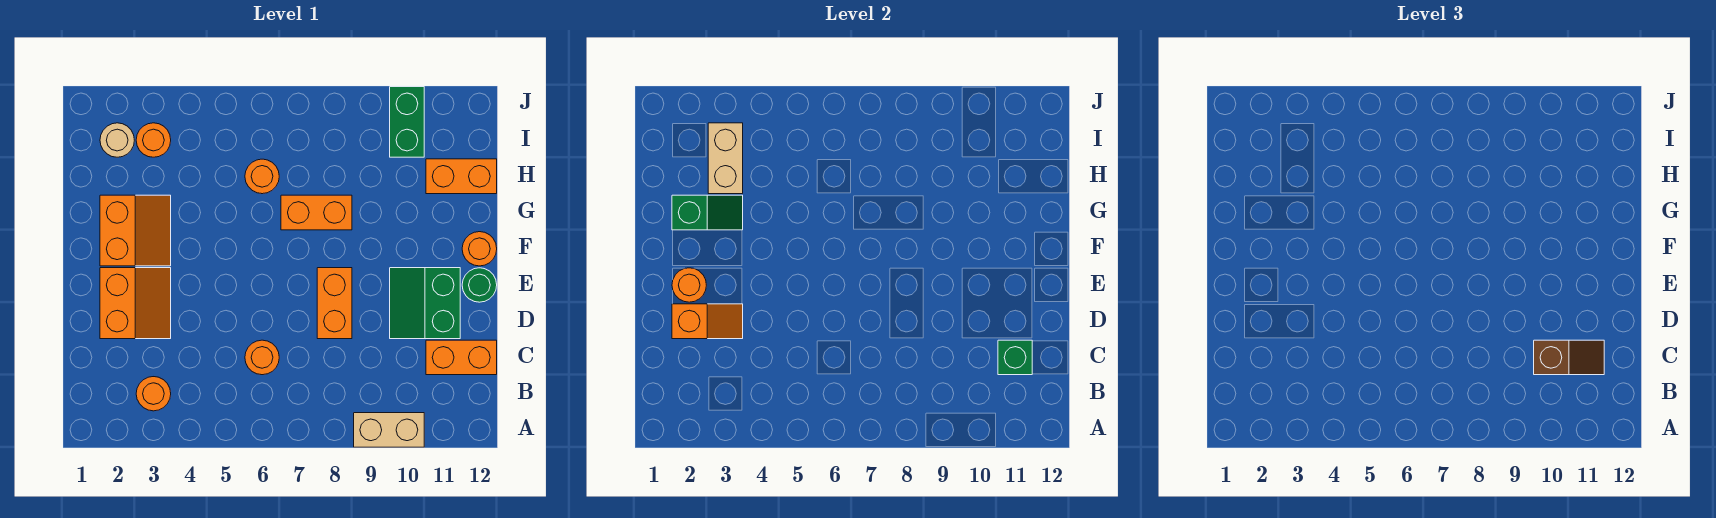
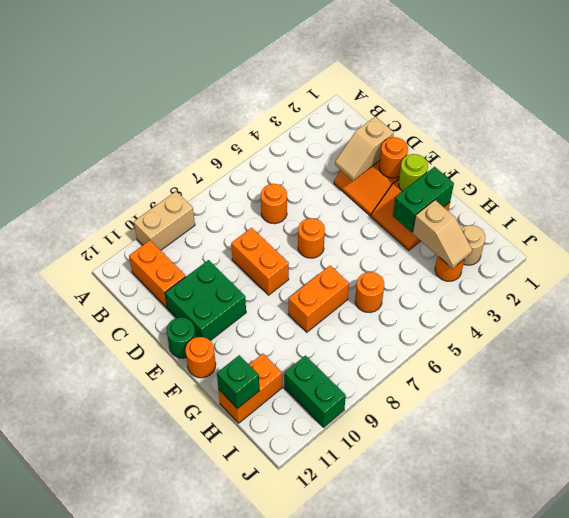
orange round brick B3 level 1 -> orange round brick E6 level 1
brown slope C10:C11 level 3 top 10 -> none
orange brick C11:C12 level 1 -> orange brick B11:C11 level 1
green brick C11 level 2 -> green brick H12 level 2
orange slope D2:D3 level 2 top 2 -> tan slope D2:D3 level 2 top 2
green slope D10:E11 level 1 top 11 -> green brick D10:E11 level 1
none -> lime round brick F2 level 2
green slope G2:G3 level 2 top 2 -> green brick G2:G3 level 2
tan brick H3:I3 level 2 -> tan slope H3:I3 level 2 top H

